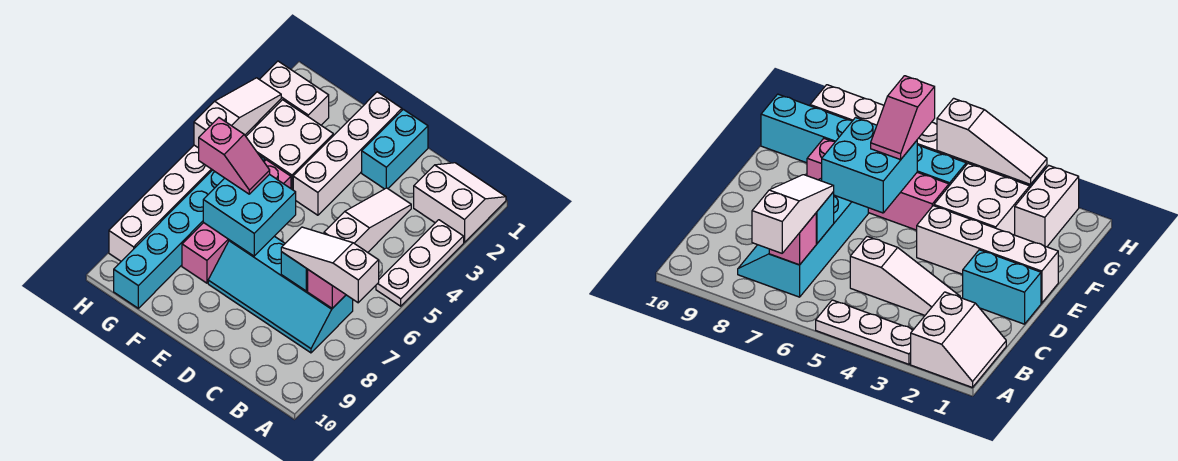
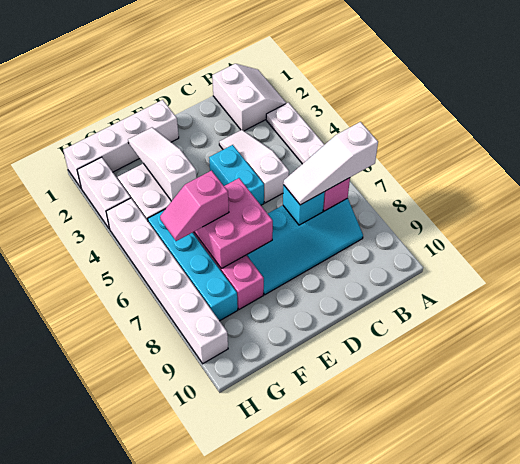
white slope A1:B2 level 1 top 2 -> white slope A1:B2 level 1 top B
cyan brick D1:D2 level 1 -> cyan brick D4:D5 level 1
white brick E1:E4 level 1 -> white brick E1:H1 level 1
cyan brick E6:F7 level 2 -> pink brick E6:F7 level 2
pink slope F6:G6 level 3 top G -> pink slope F6:G6 level 3 top F
white brick G2:H2 level 1 -> white brick H2:H3 level 1
cyan brick G5:G10 level 1 -> cyan brick G5:G8 level 1
white slope H3:H5 level 2 top 5 -> white slope F2:F4 level 2 top 4

